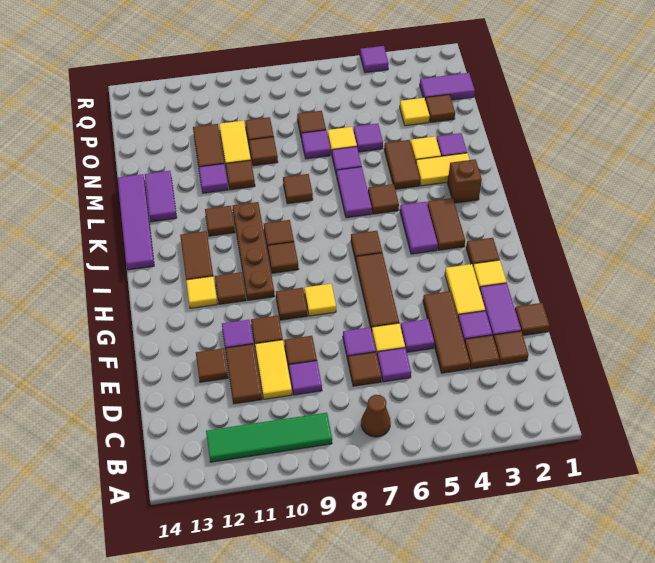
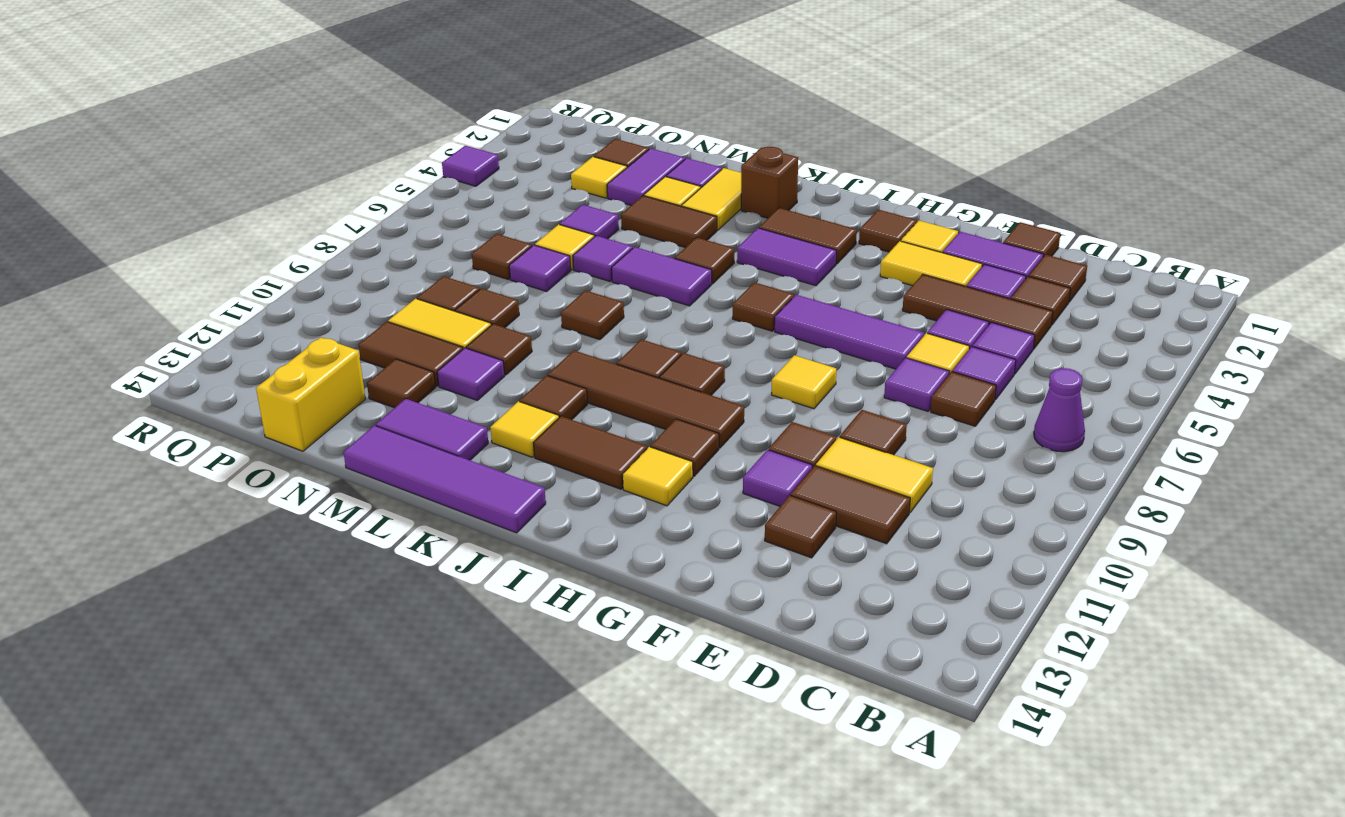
brown cone B7 level 1 -> purple cone B7 level 1
green tile B9:B12 level 1 -> none
purple tile D9 level 1 -> purple tile D5 level 1
brown tile F6:H6 level 1 -> purple tile F6:H6 level 1
brown tile G9 level 1 -> brown tile N12 level 1
brown plate H10:K10 level 1 -> brown tile H10:K10 level 1
none -> yellow tile K12 level 1
none -> yellow brick O13:O14 level 1
purple tile P1:P2 level 1 -> purple tile N2:N3 level 1

